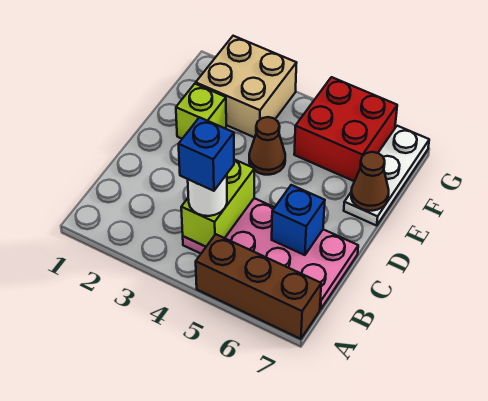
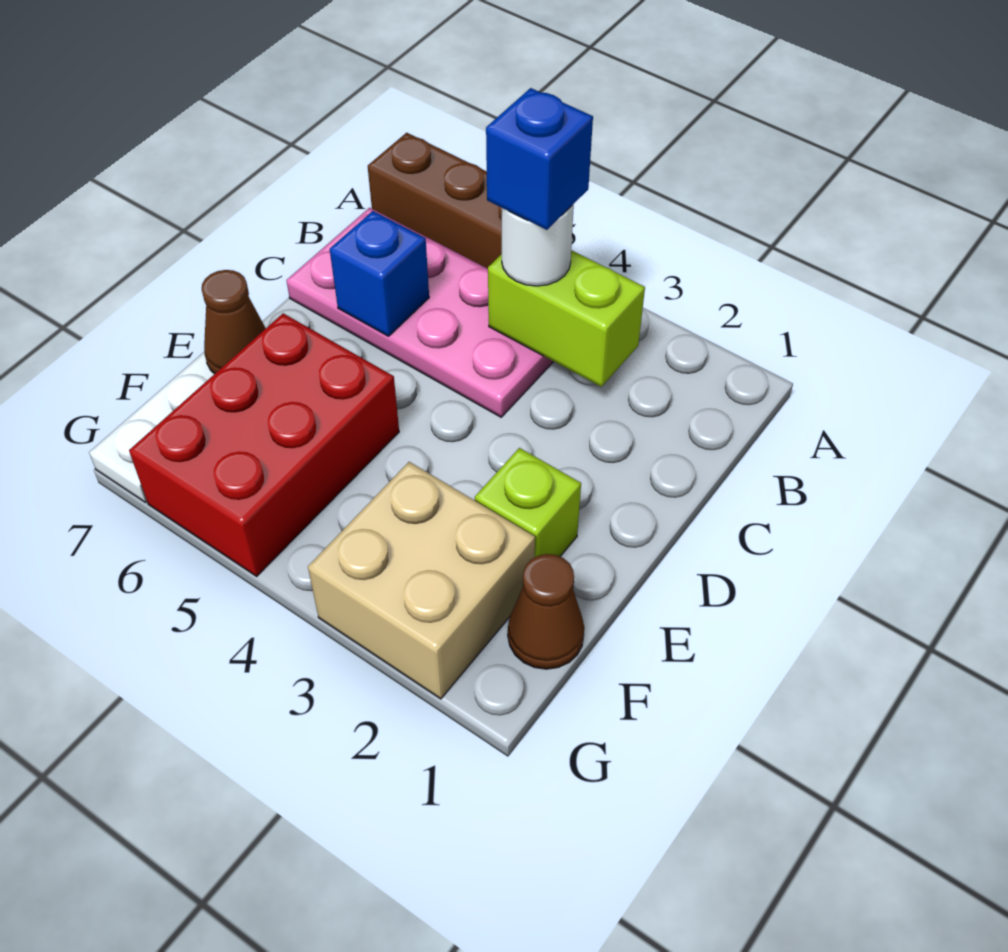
lime brick B4:C4 level 2 -> lime brick B3:B4 level 2
brown cone E4 level 1 -> brown cone F1 level 1
red brick F5:G6 level 1 -> red brick E5:G6 level 1

